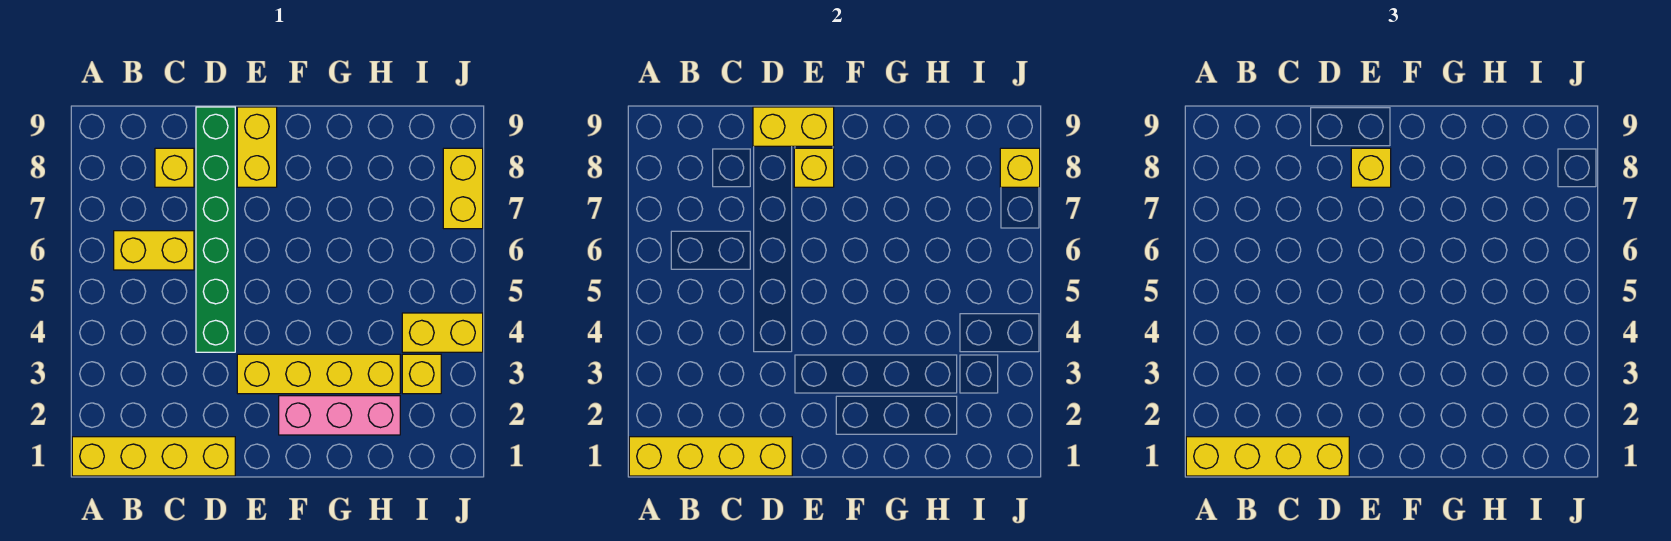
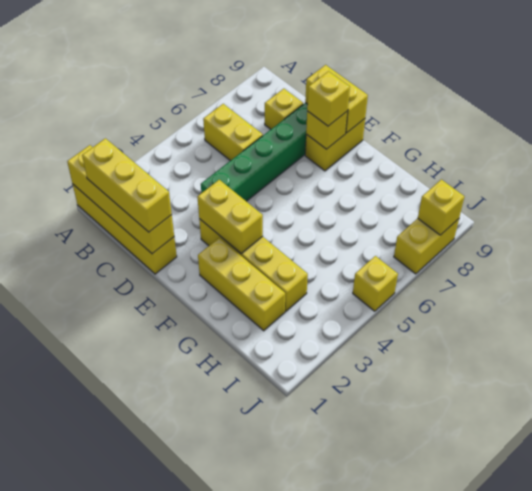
yellow brick A1:D1 level 3 -> yellow brick B1:D1 level 3
pink brick F2:H2 level 1 -> yellow brick F2:H2 level 1
yellow brick I3 level 1 -> yellow brick J5 level 1
yellow brick I4:J4 level 1 -> yellow brick E3:F3 level 2

